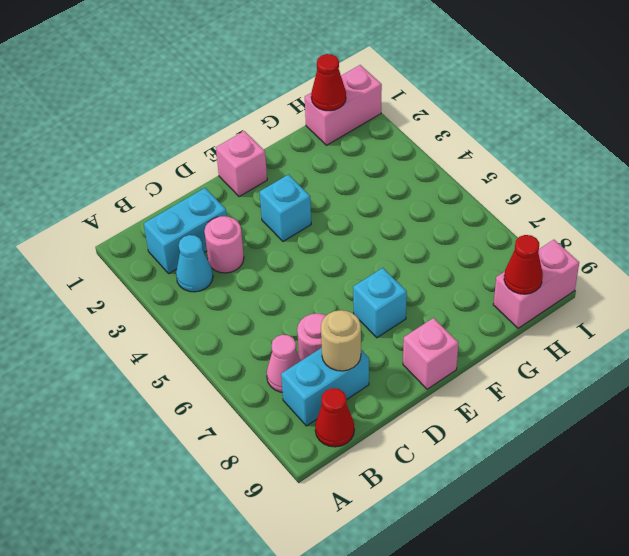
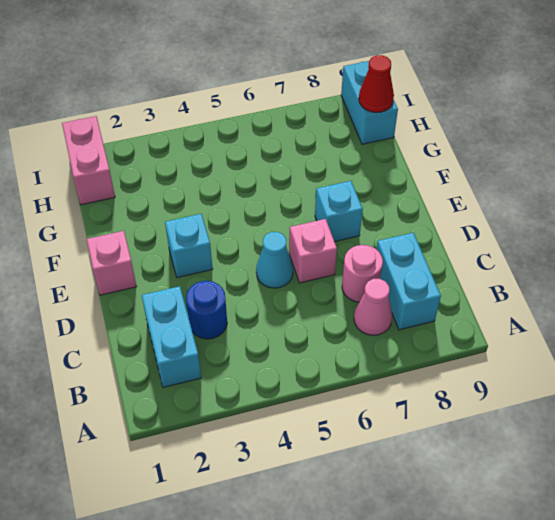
cyan cone B3 level 1 -> cyan cone D5 level 1
red cone B9 level 1 -> none
pink round brick C3 level 1 -> blue round brick C3 level 1
tan round brick C8 level 2 -> none
pink brick E9 level 1 -> pink brick D6 level 1
red cone H1 level 2 -> none
pink brick H9:I9 level 1 -> cyan brick H9:I9 level 1

